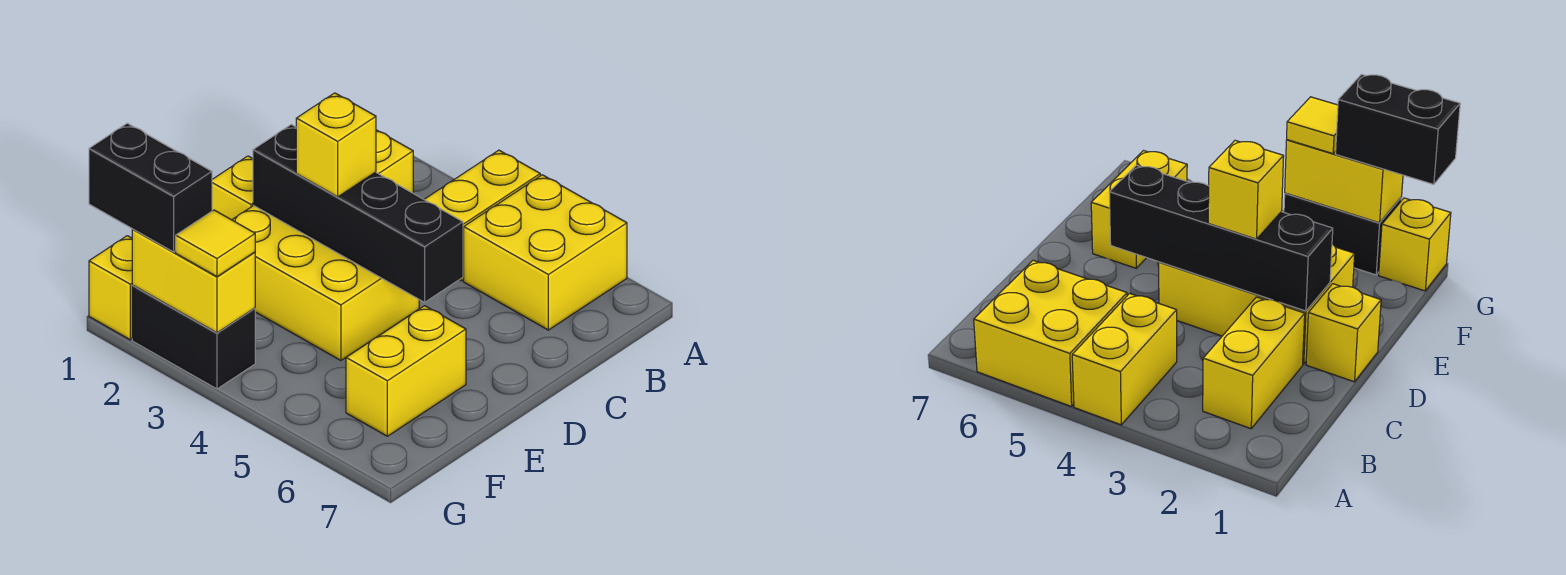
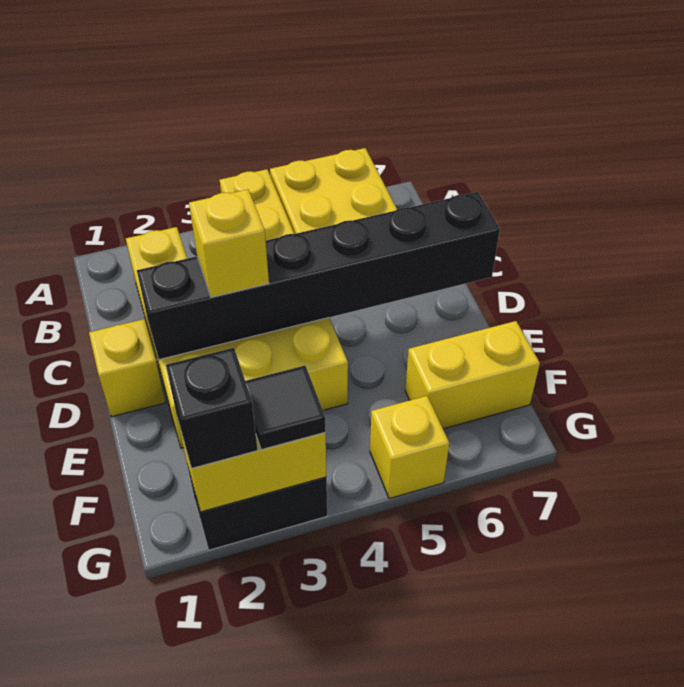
black brick D2:D5 level 2 -> black brick D2:D7 level 2
yellow brick E6:F6 level 1 -> yellow brick F6:F7 level 1
yellow brick G1 level 1 -> yellow brick G5 level 1
black brick G1:G2 level 3 -> black brick G2 level 3
yellow tile G3 level 3 -> black tile G3 level 3

